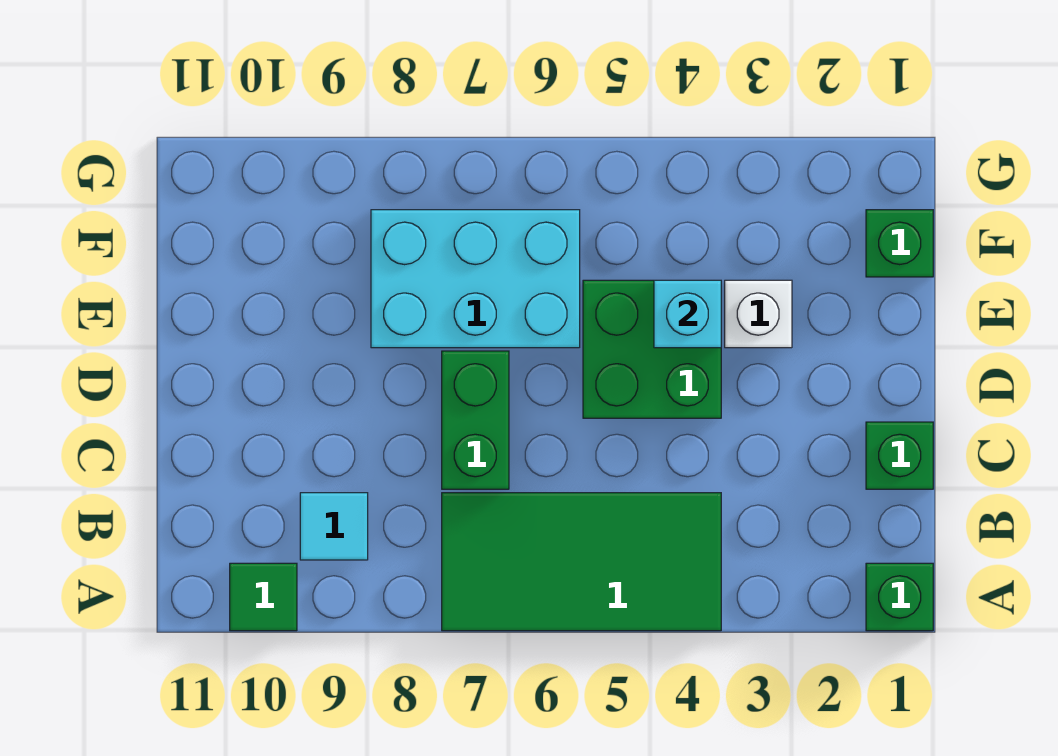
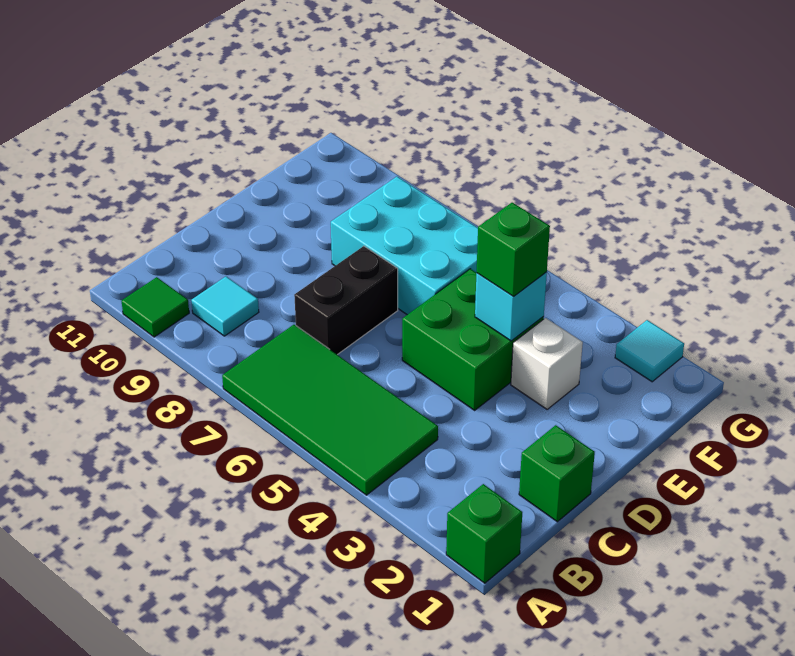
green brick C7:D7 level 1 -> black brick C7:D7 level 1
green brick F1 level 1 -> green brick E4 level 3
none -> cyan tile G2 level 1

